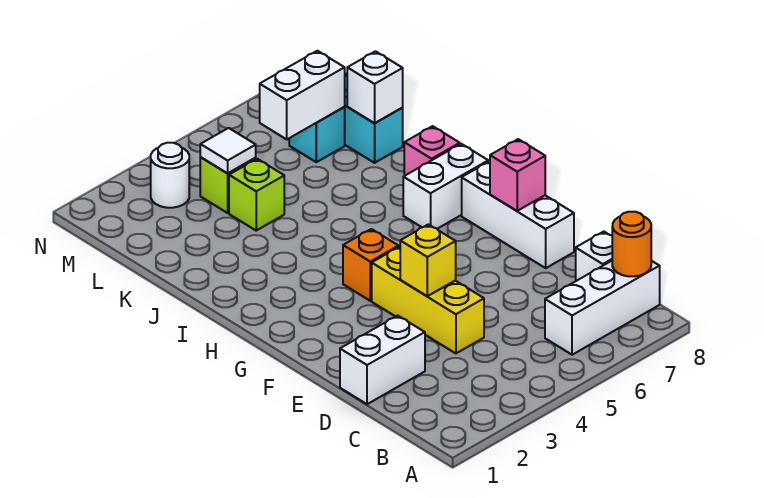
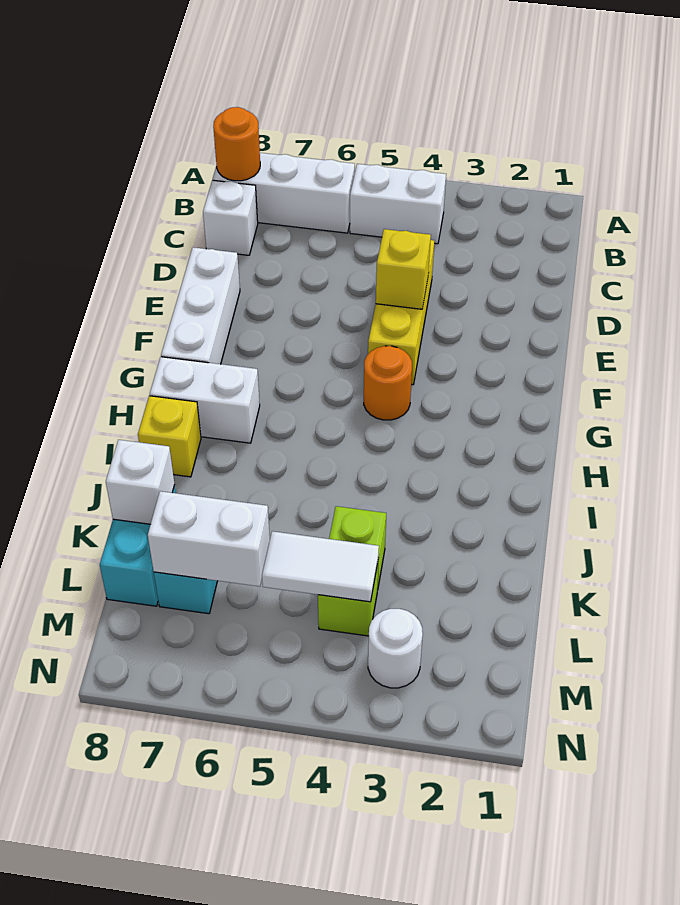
white brick D1:D2 level 1 -> white brick B4:B5 level 1
pink brick F8 level 2 -> none
orange brick G4 level 1 -> orange round brick G4 level 1
pink brick I8 level 1 -> yellow brick I8 level 1
white tile L4 level 2 -> white tile L4:L5 level 2

